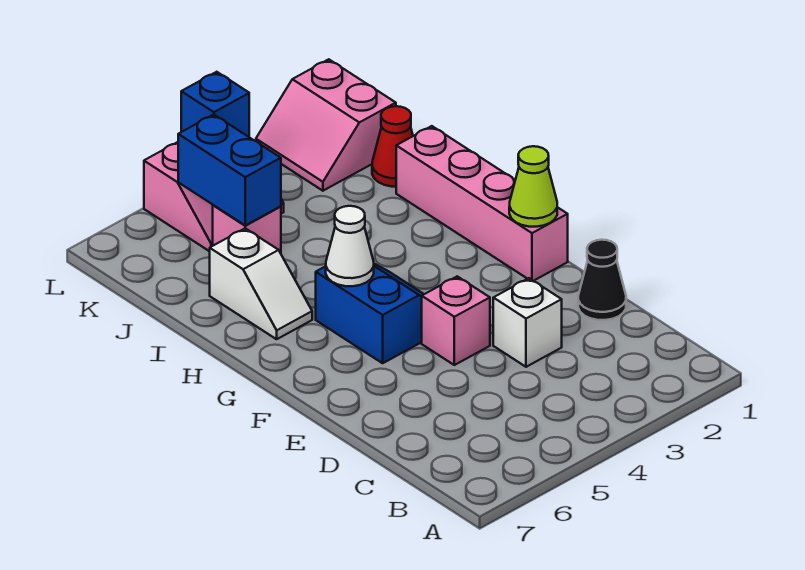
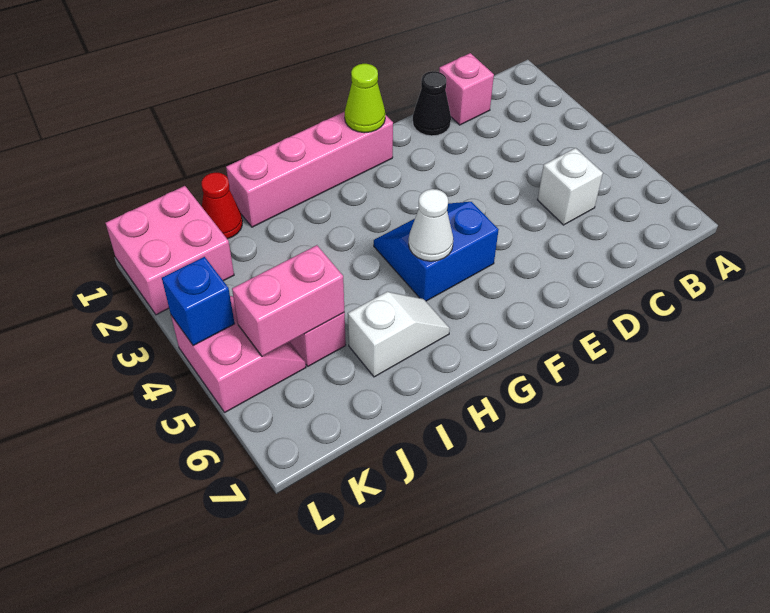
white brick D3 level 1 -> white brick C5 level 1
pink brick E4 level 1 -> pink brick C1 level 1
blue brick J5:K5 level 2 -> pink brick J5:K5 level 2
pink slope K1:L2 level 1 top 1 -> pink brick K1:L2 level 1

